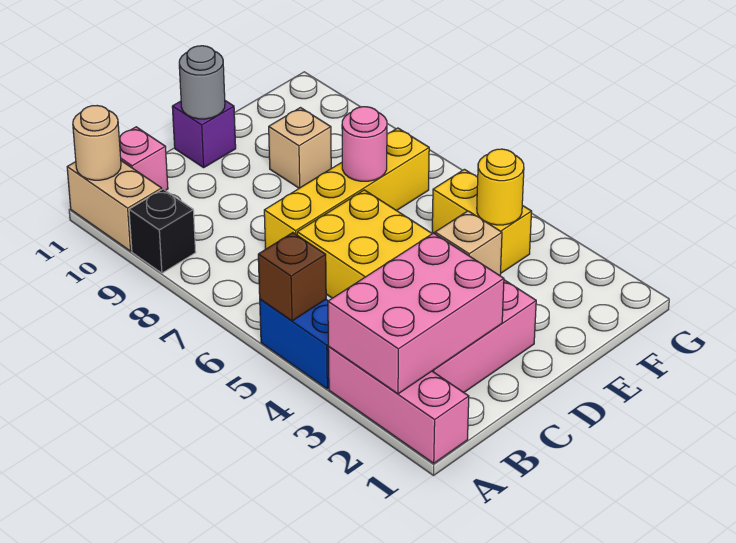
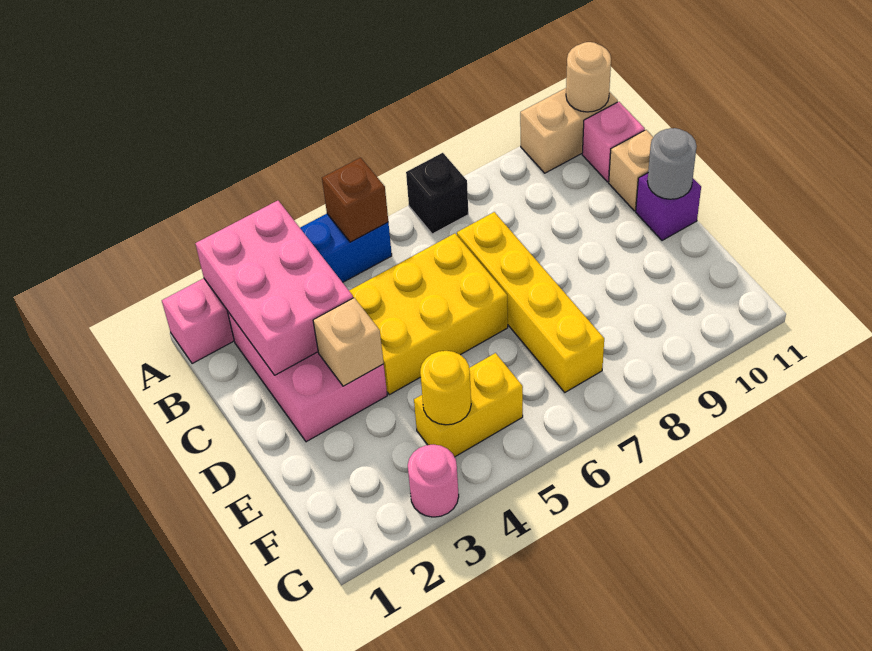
black brick A9 level 1 -> black brick A7 level 1
pink round brick E7 level 2 -> pink round brick G3 level 1
tan brick E9 level 1 -> tan brick C11 level 1

